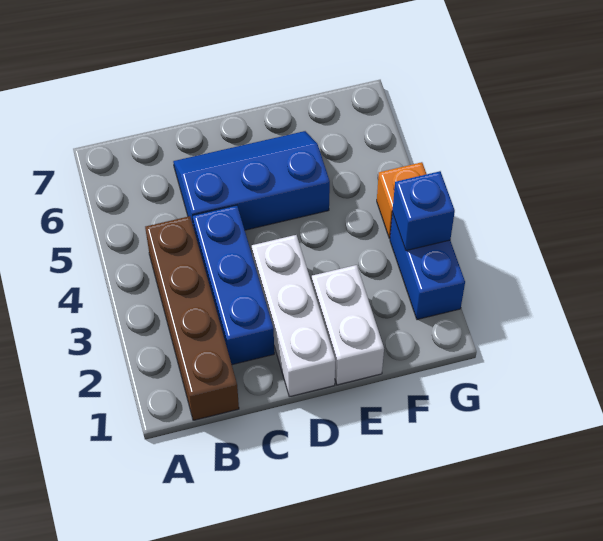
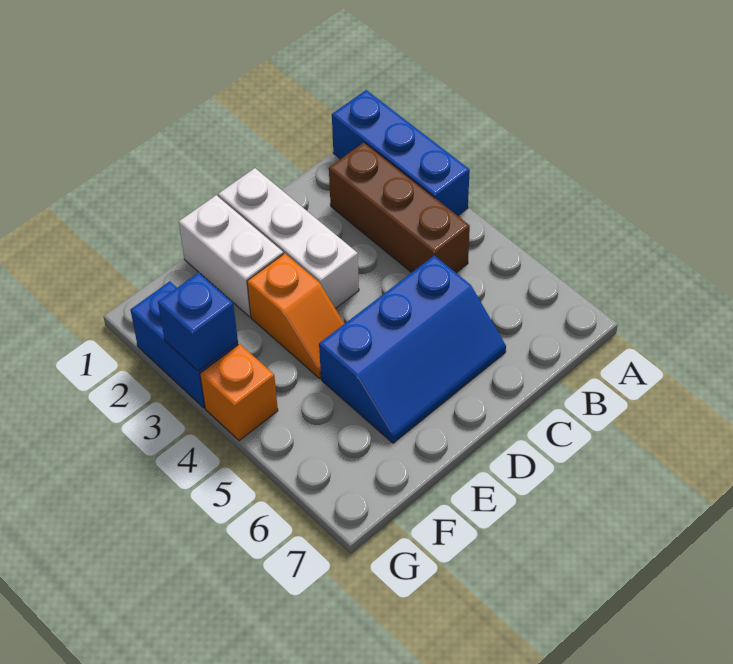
brown brick B1:B4 level 1 -> brown brick B2:B4 level 1
blue brick C2:C4 level 1 -> blue brick A1:A3 level 1
none -> orange slope E3:E4 level 1 top 3

